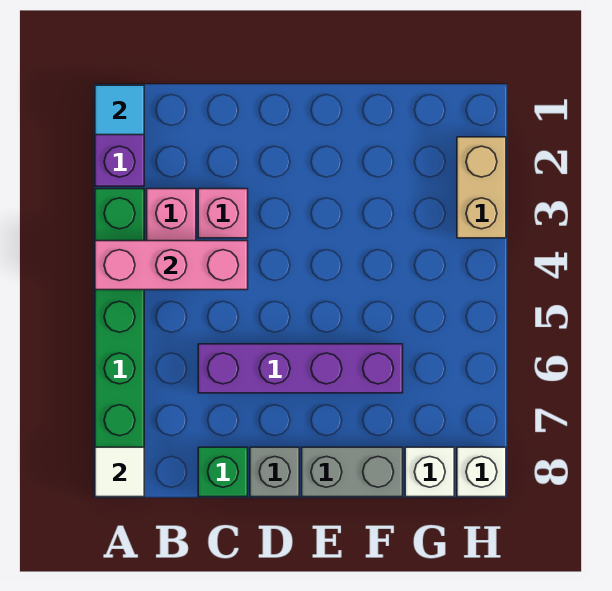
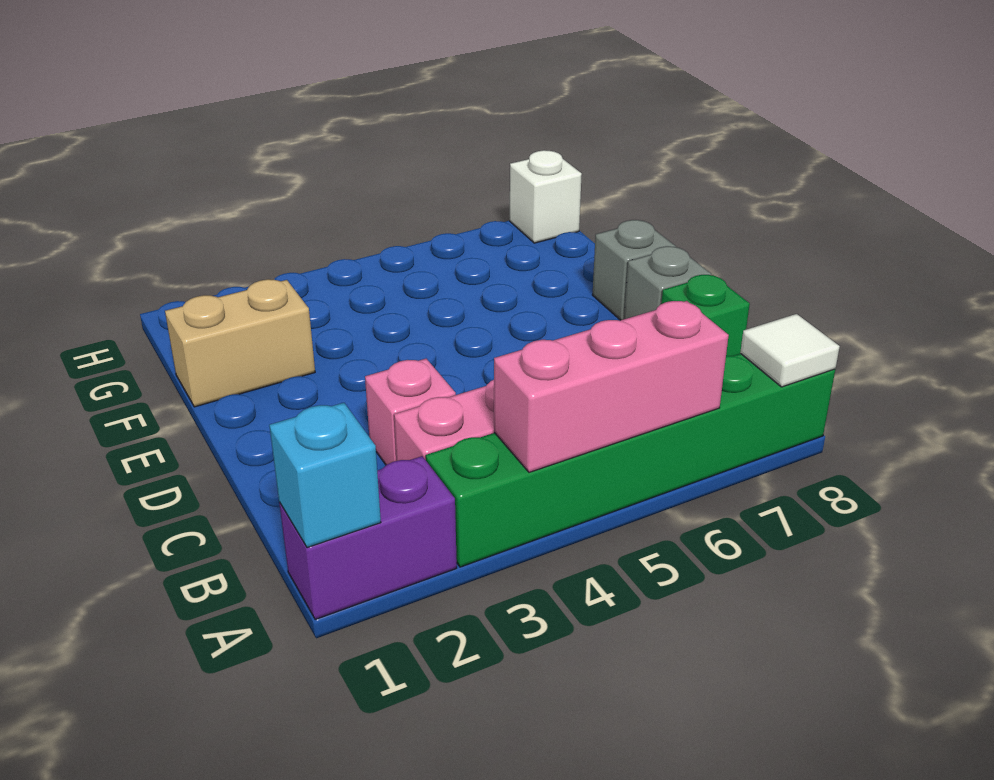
cyan tile A1 level 2 -> cyan brick A1 level 2
pink brick A4:C4 level 2 -> pink brick A4:A6 level 2
purple brick C6:F6 level 1 -> none
grey brick E8:F8 level 1 -> grey brick E8 level 1
white brick G8 level 1 -> none
tan brick H2:H3 level 1 -> tan brick F1:F2 level 1

